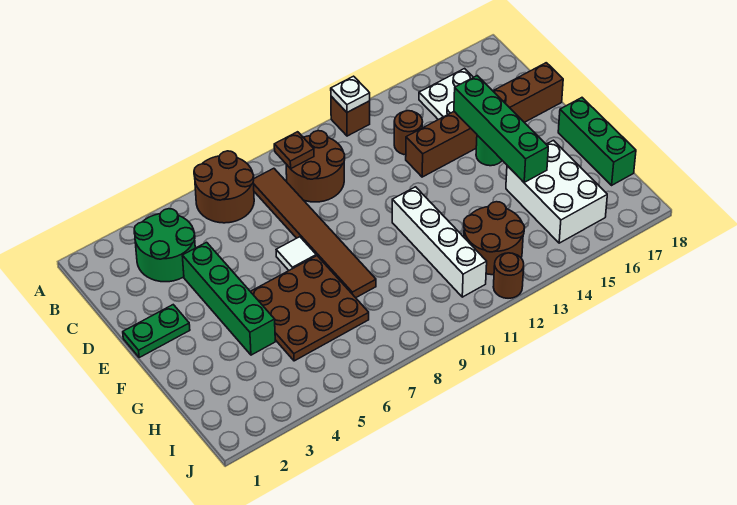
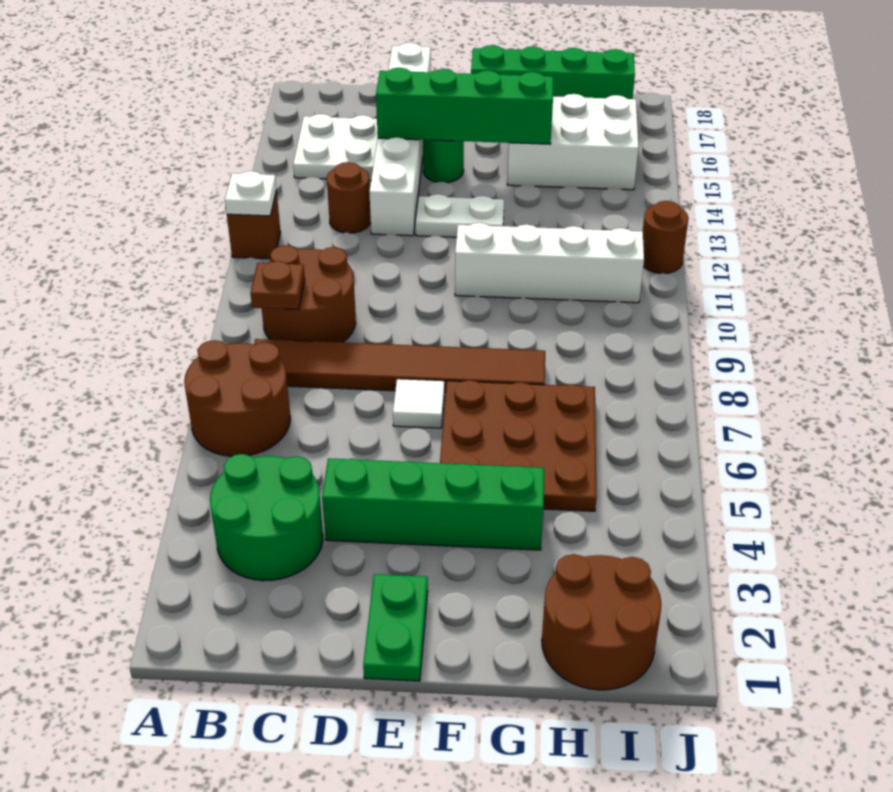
brown brick D13:D18 level 1 -> white brick D13:D18 level 1
none -> white plate E13:F13 level 1
green brick F18:H18 level 1 -> green brick F18:I18 level 1
brown round brick H12:I13 level 1 -> brown round brick H1:I2 level 1

